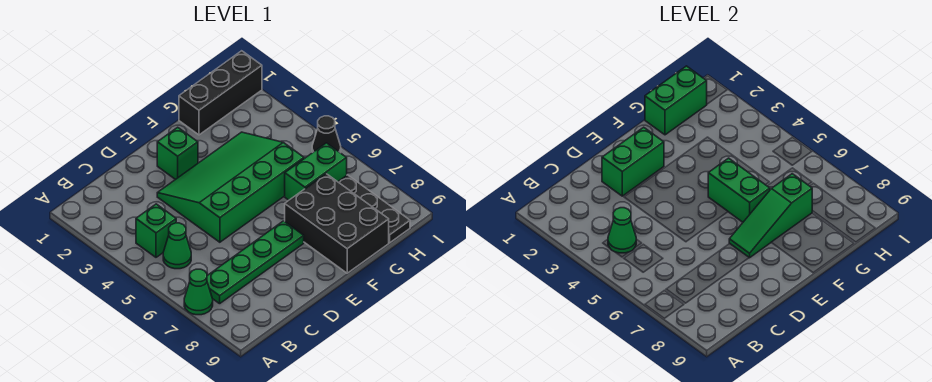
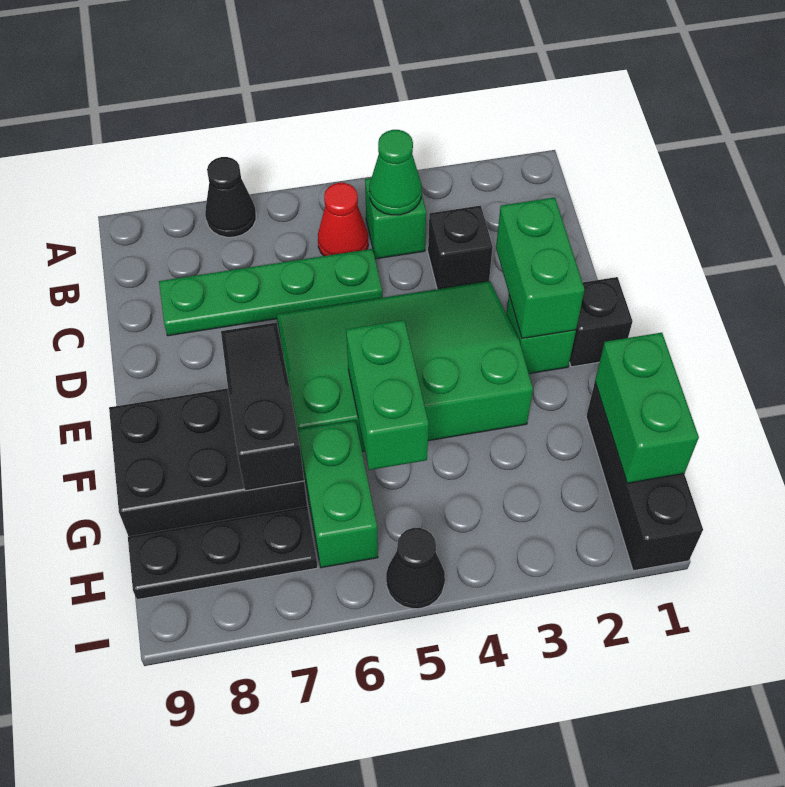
green cone A7 level 1 -> black cone A7 level 1
green cone B5 level 1 -> red cone B5 level 1
green plate B7:E7 level 1 -> green plate C5:C8 level 1
none -> black brick C3 level 1
green slope D3:G5 level 1 top 5 -> green slope D3:F6 level 1 top F
none -> black brick E1 level 1
green slope E7:G7 level 2 top G -> black slope E7:G7 level 2 top G
green brick F5:F6 level 2 -> green brick F5:G5 level 2

